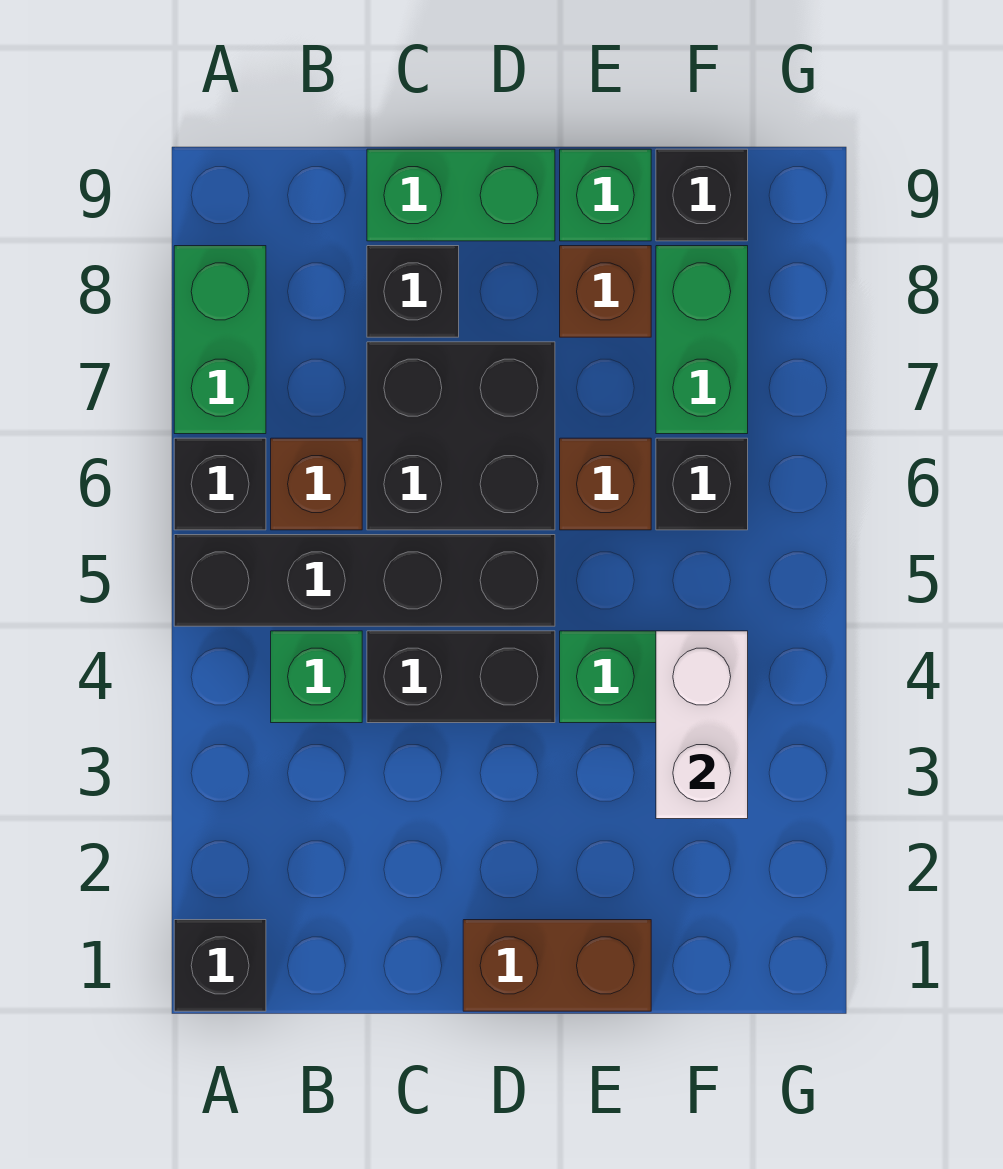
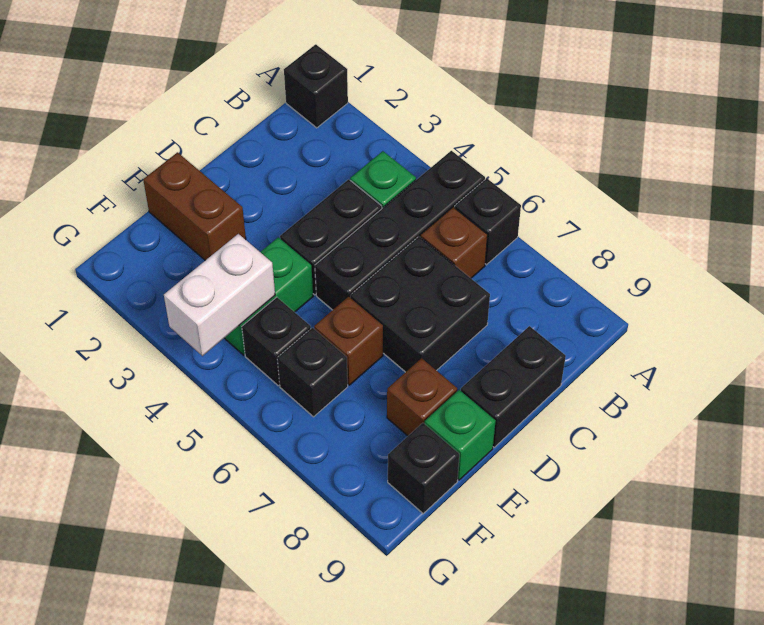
green brick A7:A8 level 1 -> none
black brick C8 level 1 -> black brick F5 level 1
green brick C9:D9 level 1 -> black brick C9:D9 level 1
brown brick D1:E1 level 1 -> brown brick E1:E2 level 1
white brick F3:F4 level 2 -> white brick F4:G4 level 2
green brick F7:F8 level 1 -> none

